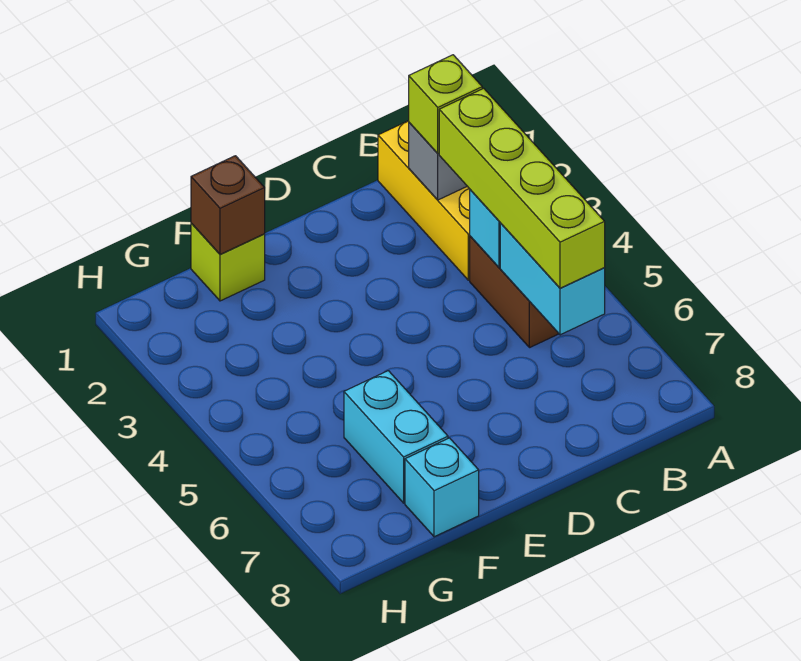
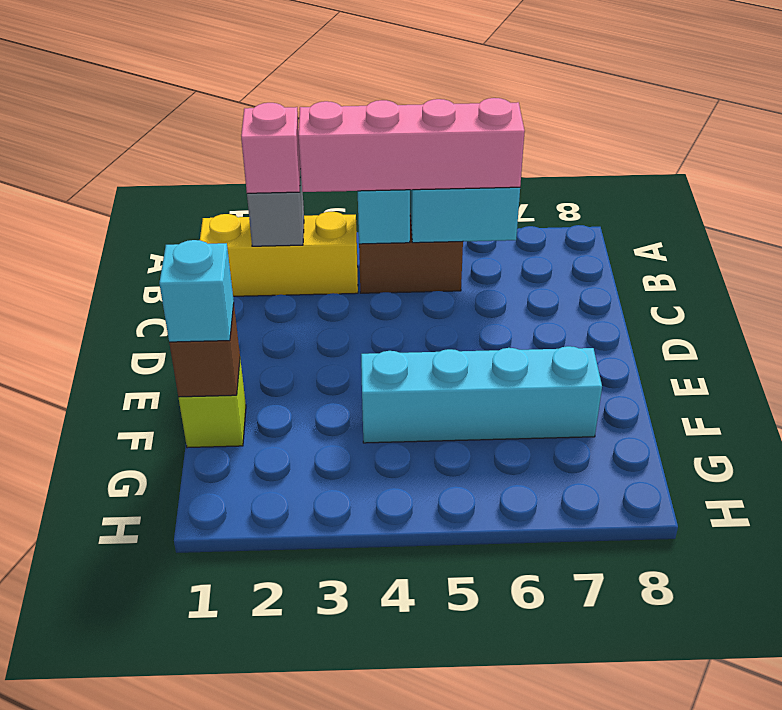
lime brick B2 level 3 -> pink brick B2 level 3
lime brick B3:B6 level 3 -> pink brick B3:B6 level 3
cyan brick F6:F7 level 1 -> cyan brick F4:F7 level 1
cyan brick F8 level 1 -> cyan brick F1 level 3

